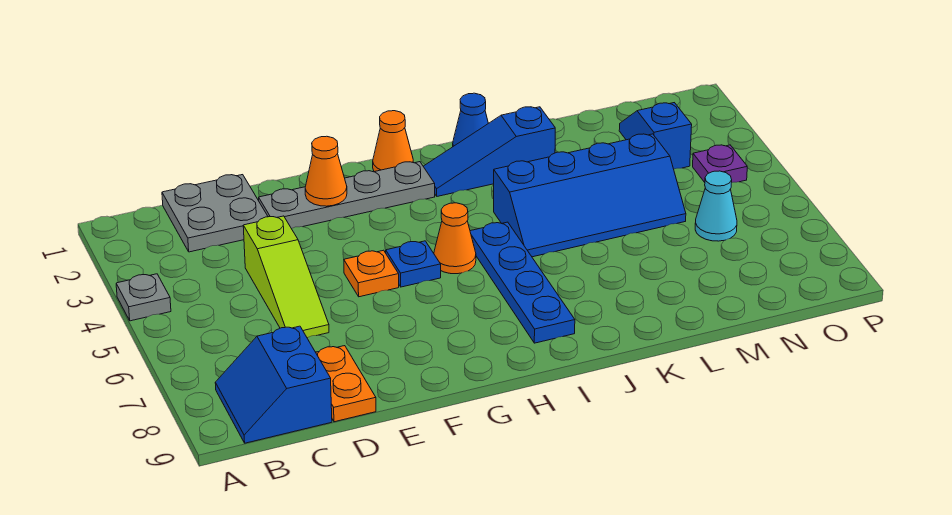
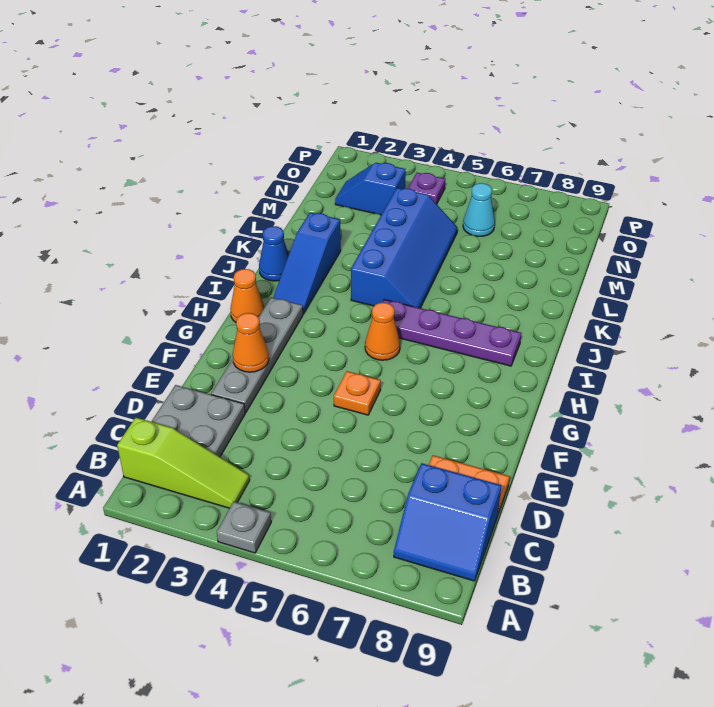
lime slope D4:D6 level 1 top 4 -> lime slope B1:B3 level 1 top 1
blue plate G5 level 1 -> none
blue plate I5:I8 level 1 -> purple plate I5:I8 level 1

